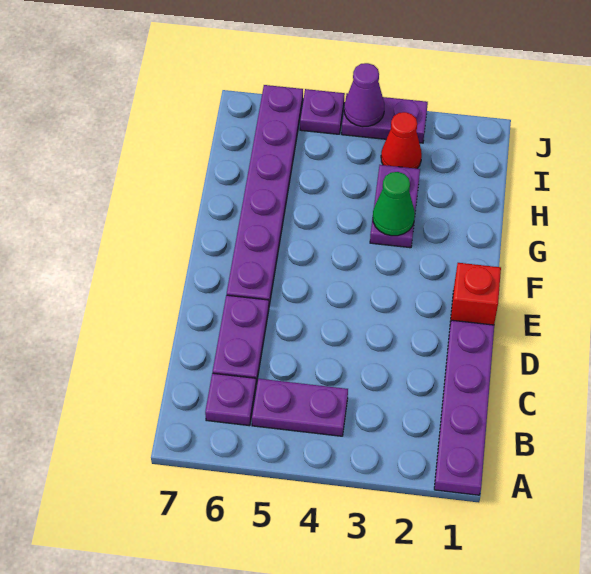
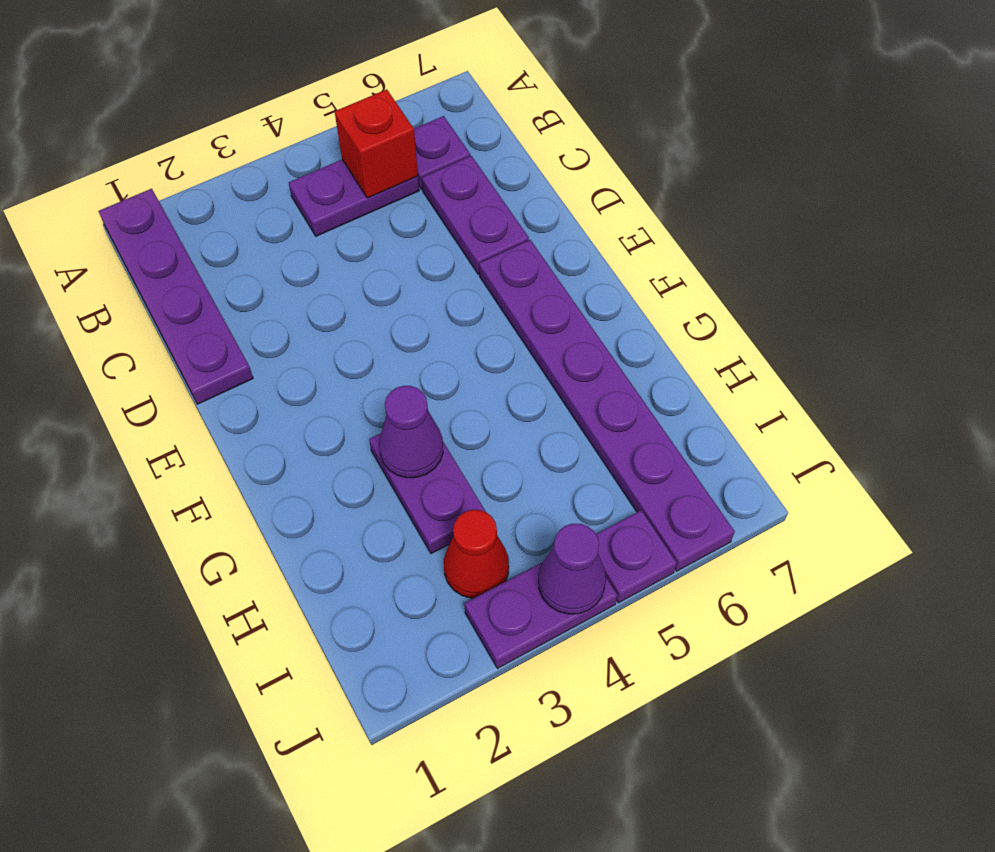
red brick E1 level 1 -> red brick B5 level 2
green cone G3 level 2 -> purple cone G3 level 2

